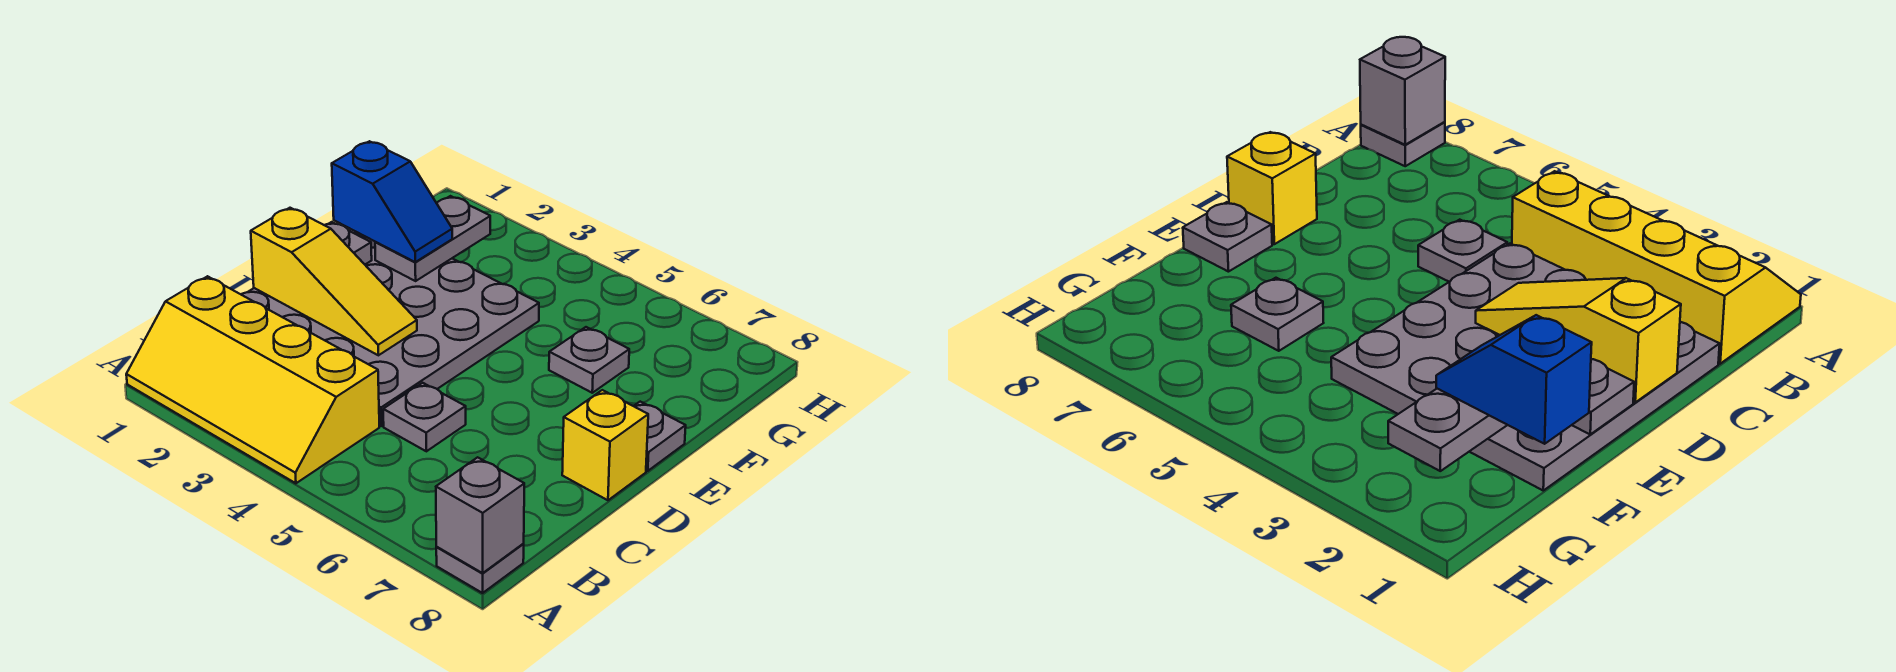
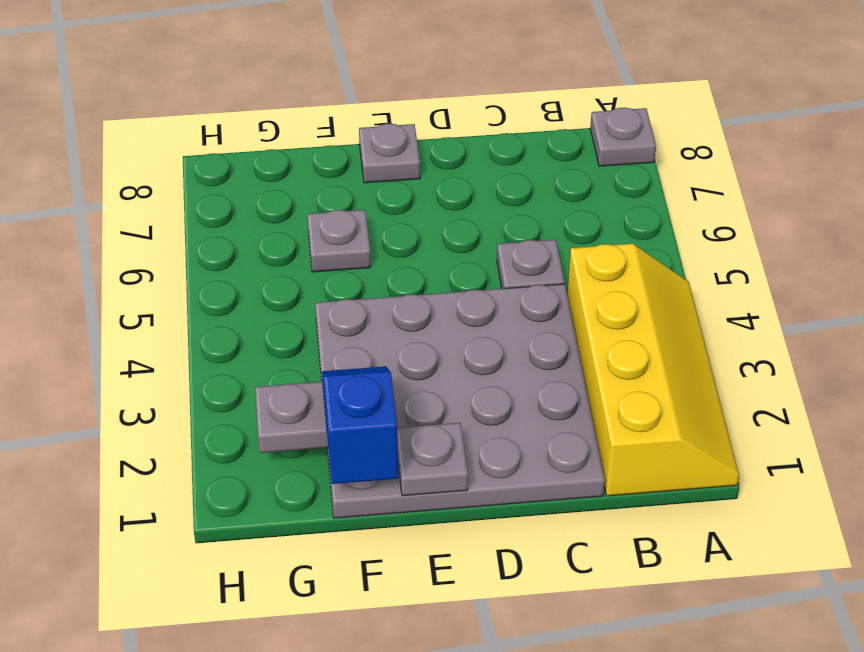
grey brick A8 level 2 -> none
yellow slope D1:D3 level 2 top 1 -> none
yellow brick D8 level 1 -> none

